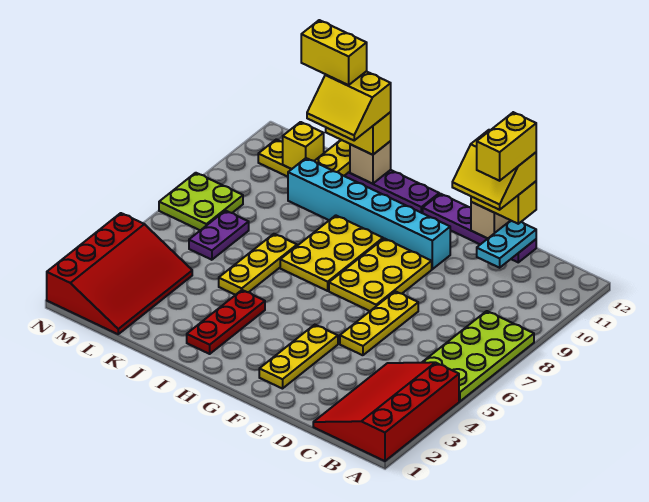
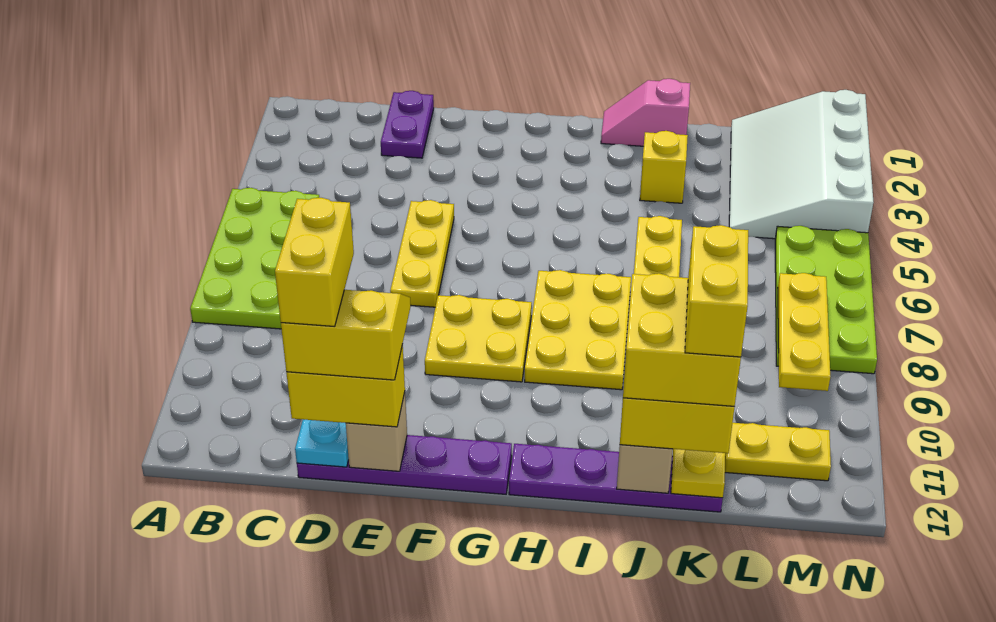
red slope A1:C4 level 1 top A -> none
yellow plate F2:F4 level 1 -> yellow plate M7:M9 level 2
yellow plate F7:G9 level 1 -> yellow plate F8:G9 level 1
cyan brick F10:K10 level 1 -> none
none -> pink slope I1:J1 level 1 top J
red plate I2:I4 level 1 -> none
yellow slope J11:K12 level 4 top 12 -> yellow brick J11:K12 level 4
yellow brick K12:L12 level 5 -> yellow brick K11:K12 level 5
red slope L1:N4 level 1 top N -> white slope L1:N4 level 1 top N
purple plate L6:L7 level 1 -> purple plate D1:D2 level 1
yellow brick L11 level 2 -> yellow brick J3 level 1
lime plate M7:N8 level 1 -> lime plate M5:N8 level 1

